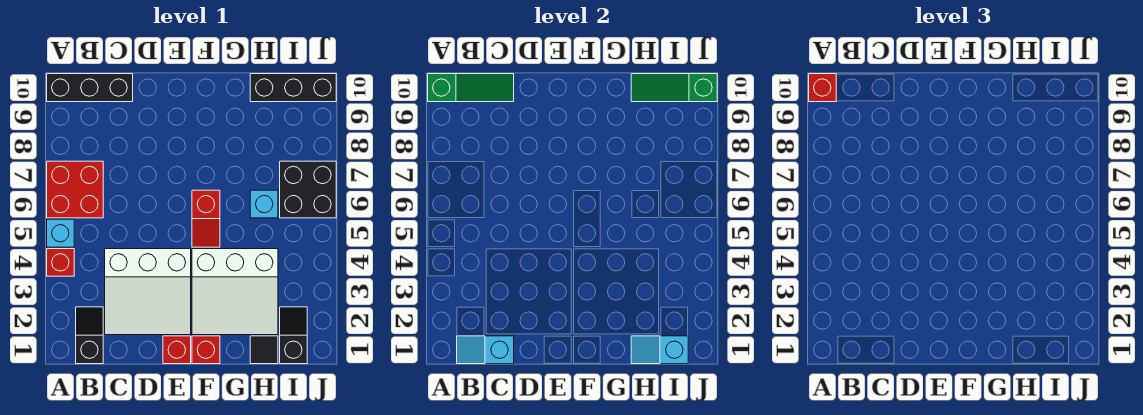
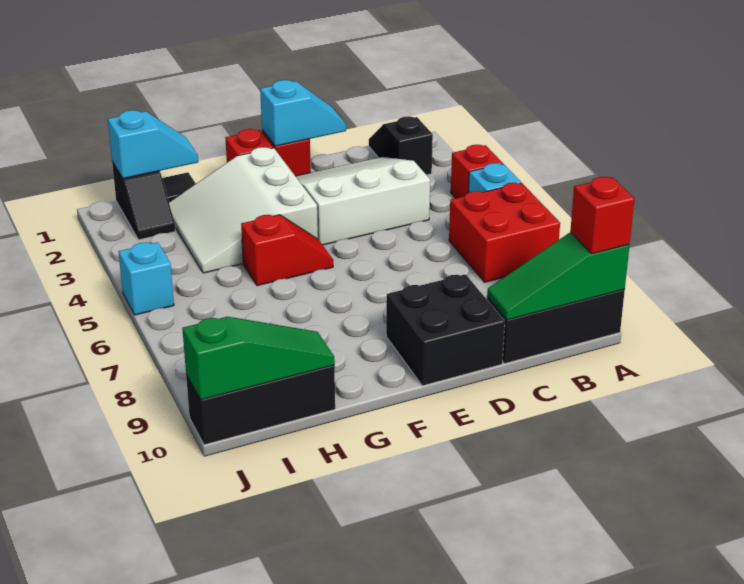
black slope B1:B2 level 1 top 1 -> black slope B1:B2 level 1 top 2
cyan slope B1:C1 level 2 top C -> cyan slope D1:E1 level 2 top E
white slope F2:H4 level 1 top 4 -> white slope F2:H4 level 1 top F
red slope F5:F6 level 1 top 6 -> red slope F5:G5 level 1 top G
cyan brick H6 level 1 -> cyan brick J5 level 1
black brick I6:J7 level 1 -> black brick D9:E10 level 1

